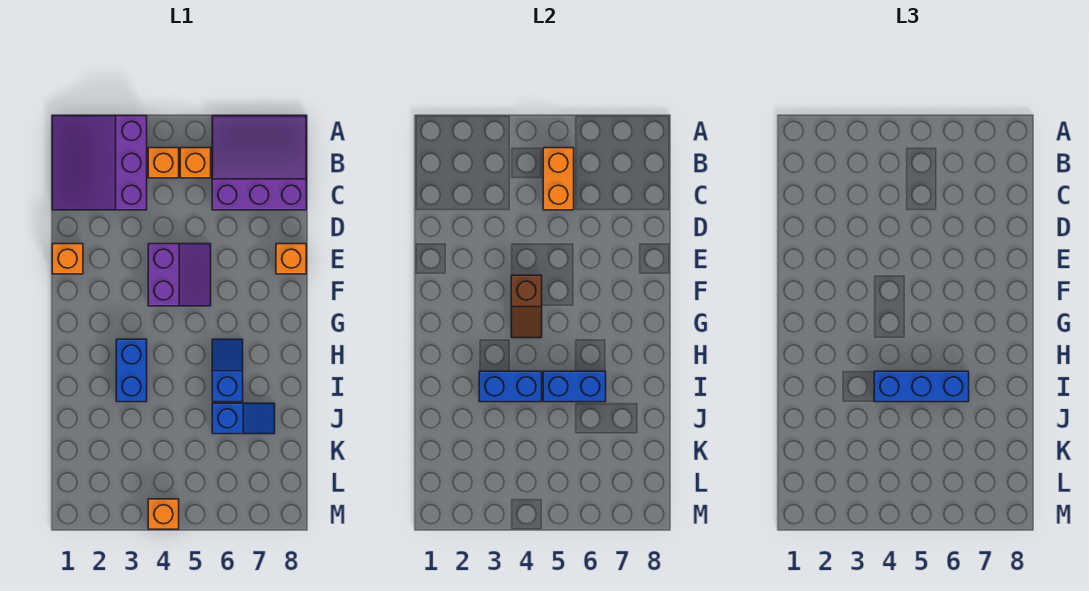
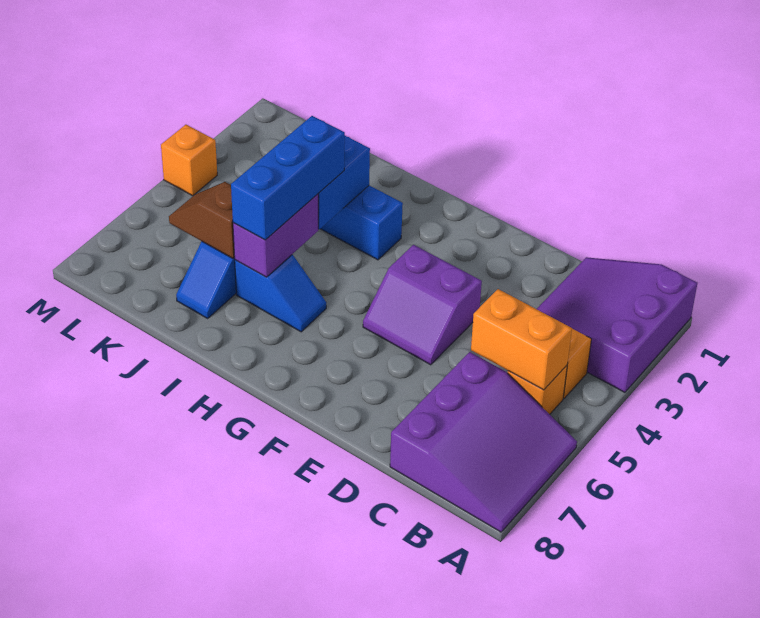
purple slope A1:C3 level 1 top 3 -> purple slope A1:C3 level 1 top A
orange brick E1 level 1 -> none
orange brick E8 level 1 -> none
brown slope F4:G4 level 2 top F -> brown slope J6:K6 level 2 top J
blue brick I5:I6 level 2 -> purple brick I5:I6 level 2

